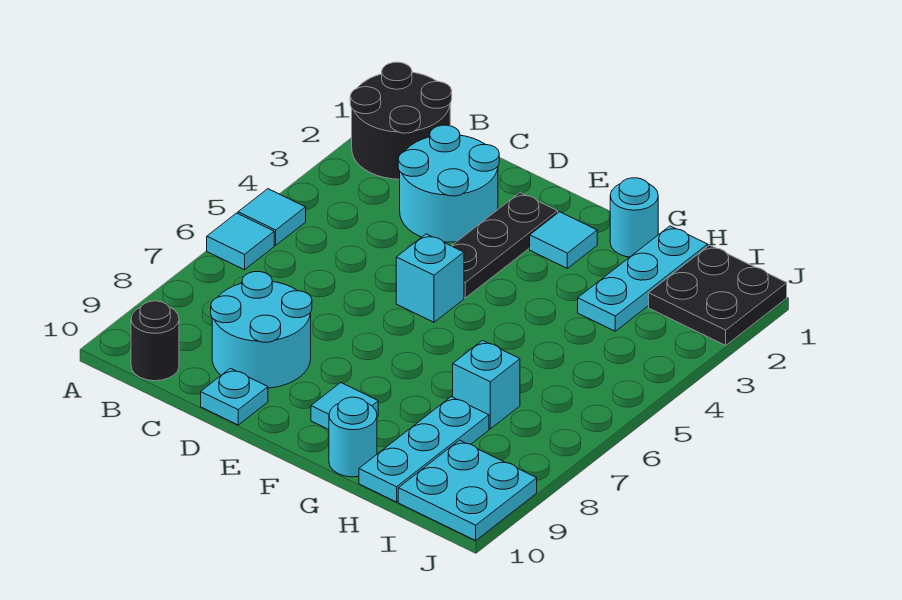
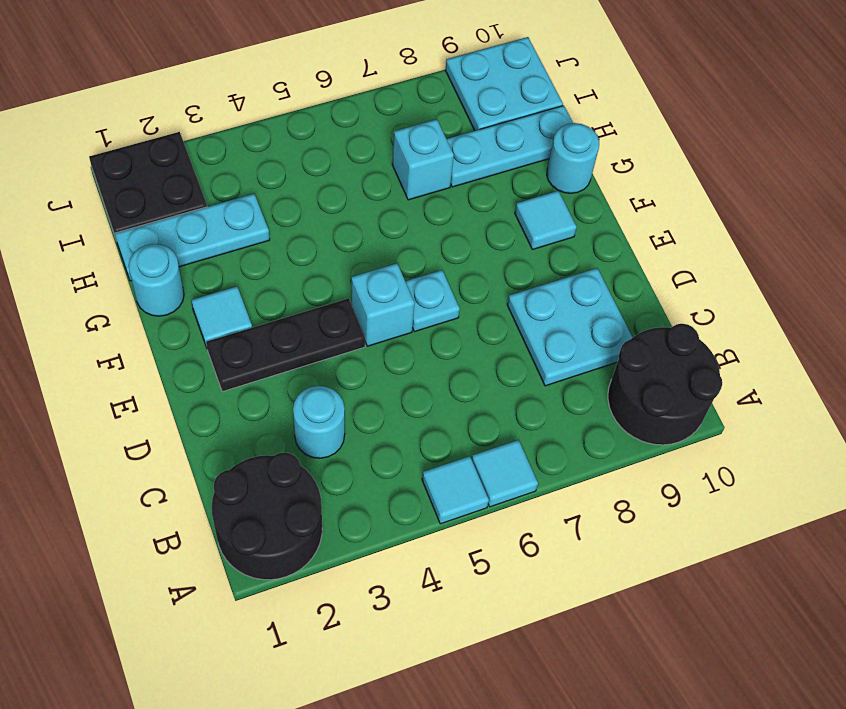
black round brick B10 level 1 -> black round brick A9:B10 level 1
cyan round brick C2:D3 level 1 -> cyan round brick C3 level 1
cyan round brick C8:D9 level 1 -> cyan plate C8:D9 level 1
cyan plate D10 level 1 -> cyan plate E6 level 1

